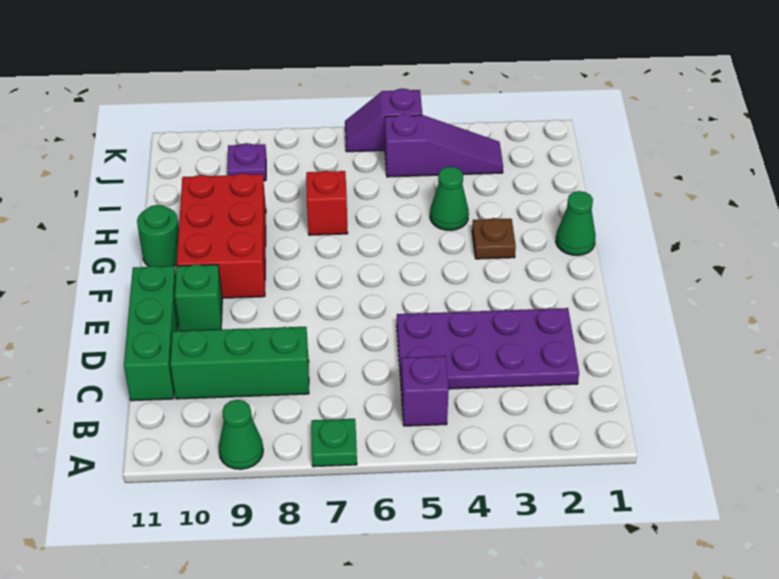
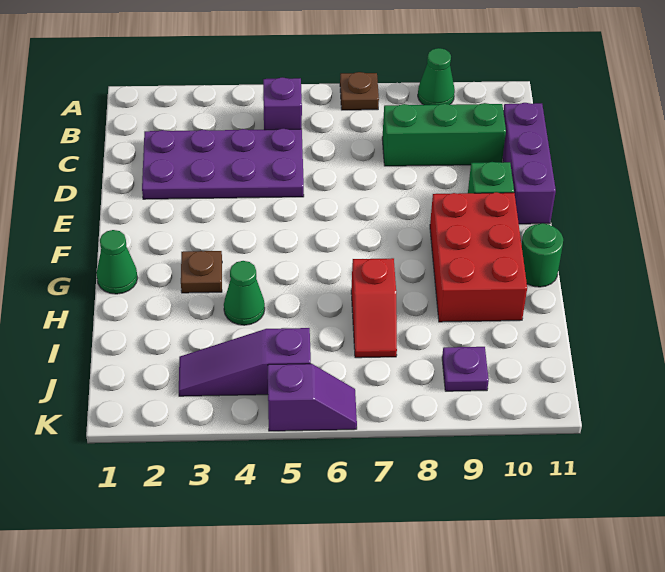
green plate A7 level 1 -> brown plate A7 level 1
green brick C11:E11 level 1 -> purple brick C11:E11 level 1

